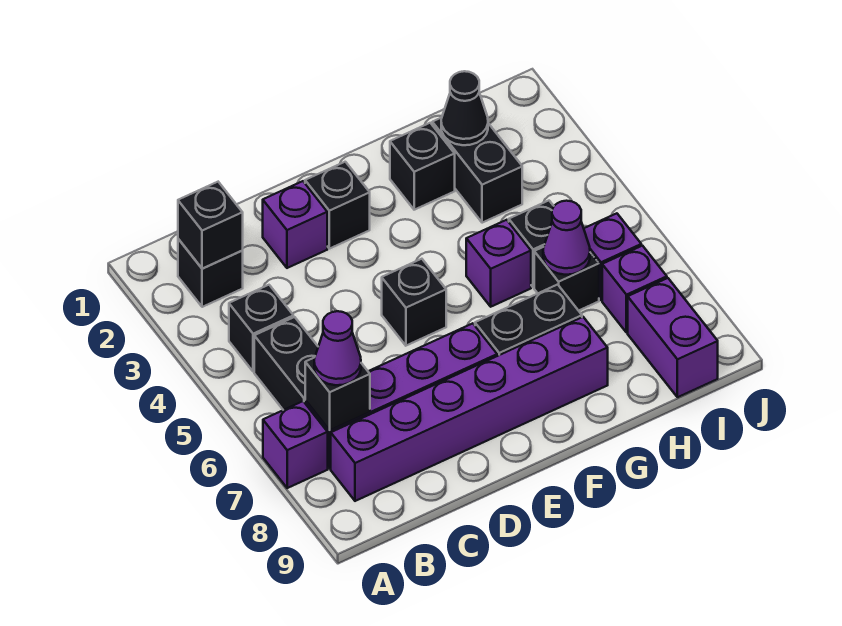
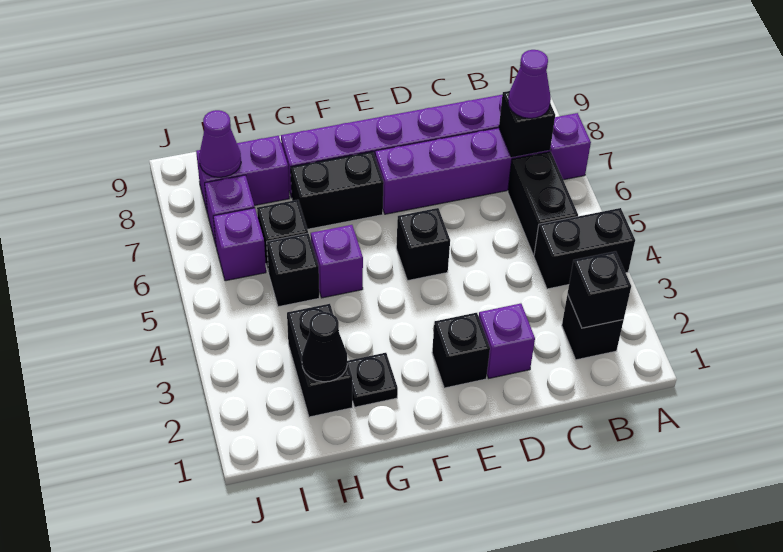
black brick B4 level 1 -> black brick A4:B4 level 1
black brick G2 level 1 -> black plate G2 level 1
purple cone H6 level 2 -> purple cone I8 level 2
purple brick I8:I9 level 1 -> purple brick H8:I8 level 1

